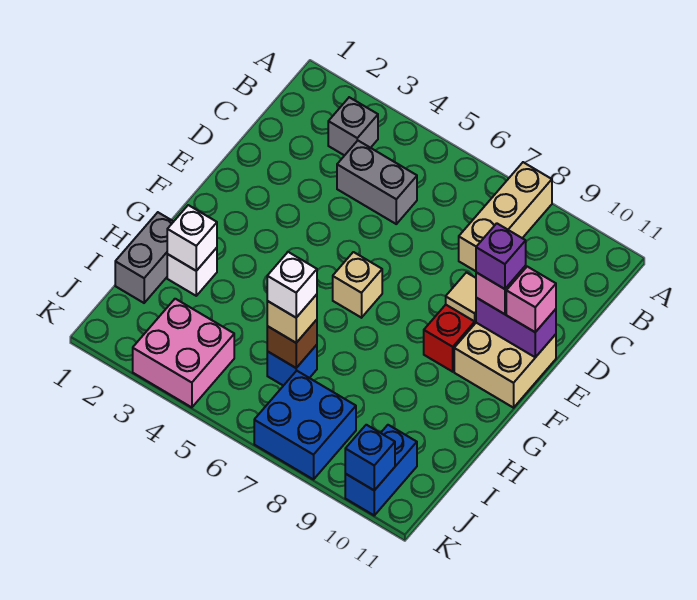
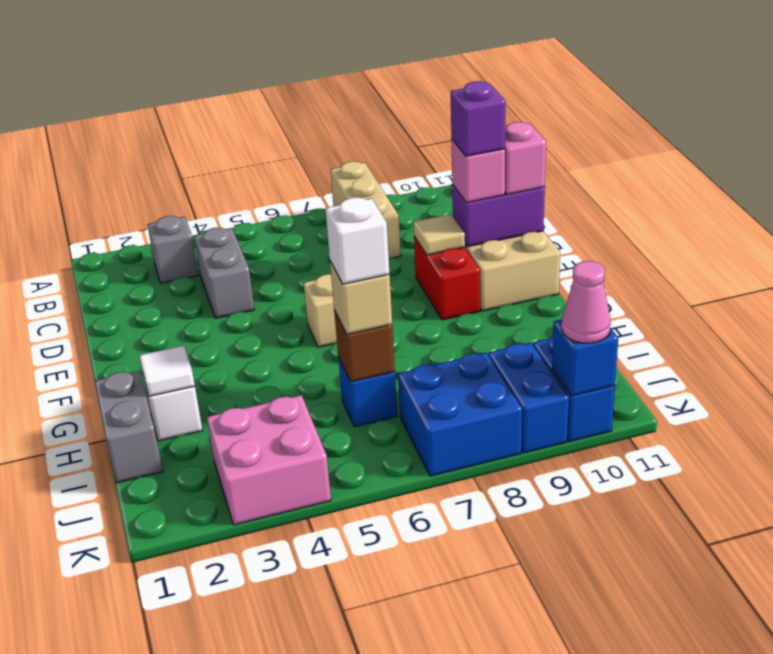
grey brick C4:C5 level 1 -> grey brick C4:D4 level 1
white brick H2 level 2 -> white tile H2 level 2
none -> blue brick J9:K9 level 1
none -> pink cone K10 level 3

